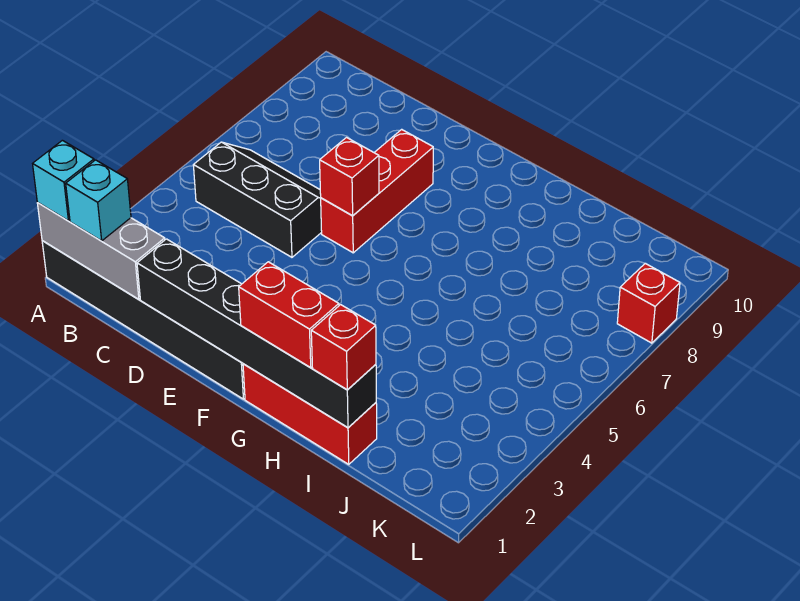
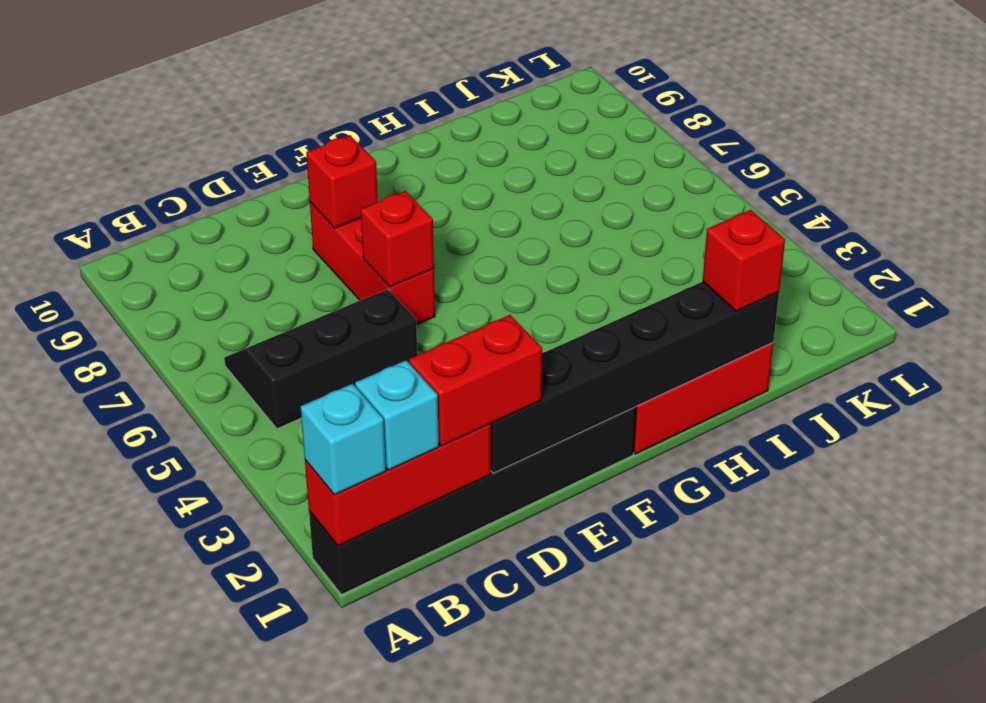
grey brick A1:C1 level 2 -> red brick A1:C1 level 2
red brick G1:H1 level 3 -> red brick C1:D1 level 3
red brick L8 level 1 -> red brick E8 level 2

